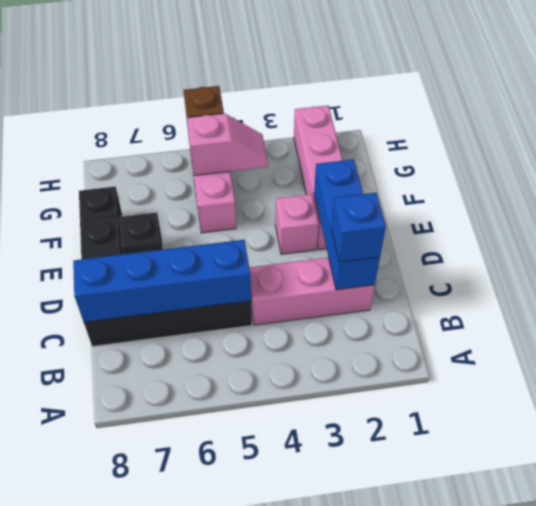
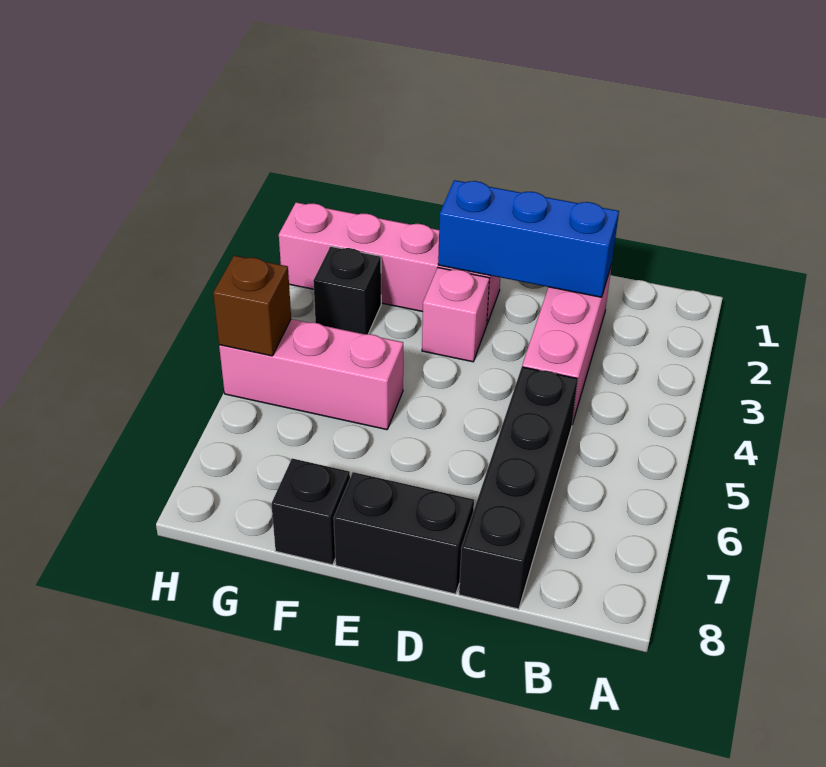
blue brick C2 level 3 -> none
blue brick C5:C8 level 2 -> none
black brick E7 level 1 -> black brick G3 level 1
pink slope G4:G5 level 2 top 5 -> none

